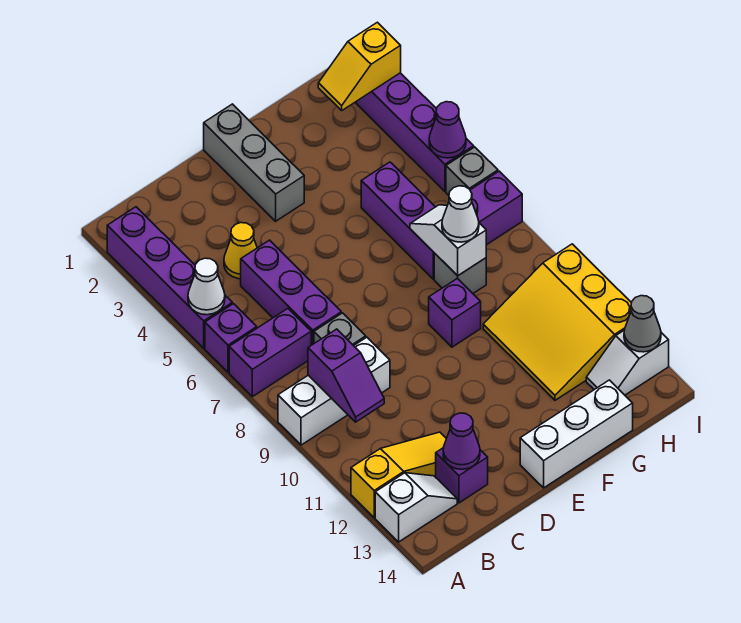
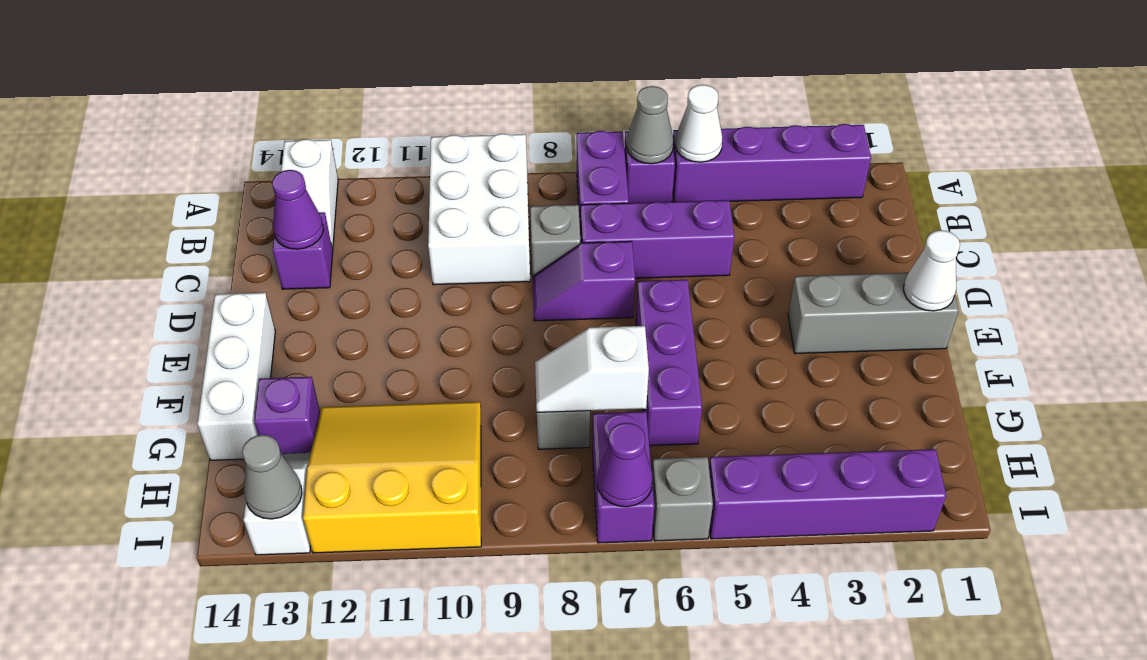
none -> grey cone A6 level 2
white brick A9:C9 level 1 -> white brick A9:C10 level 1
yellow slope A12:C12 level 1 top A -> none
purple slope B9:B10 level 2 top 9 -> purple slope D7:D8 level 1 top 7
yellow cone C4 level 1 -> none
purple brick F9 level 1 -> purple brick G13 level 1
purple brick G5:G7 level 1 -> purple brick E6:G6 level 1
white slope G7:G8 level 2 top 8 -> white slope G7:G8 level 2 top 7
white cone G8 level 3 -> white cone E1 level 2
yellow slope H2:I2 level 2 top I -> none
purple cone I5 level 2 -> purple cone I7 level 2

